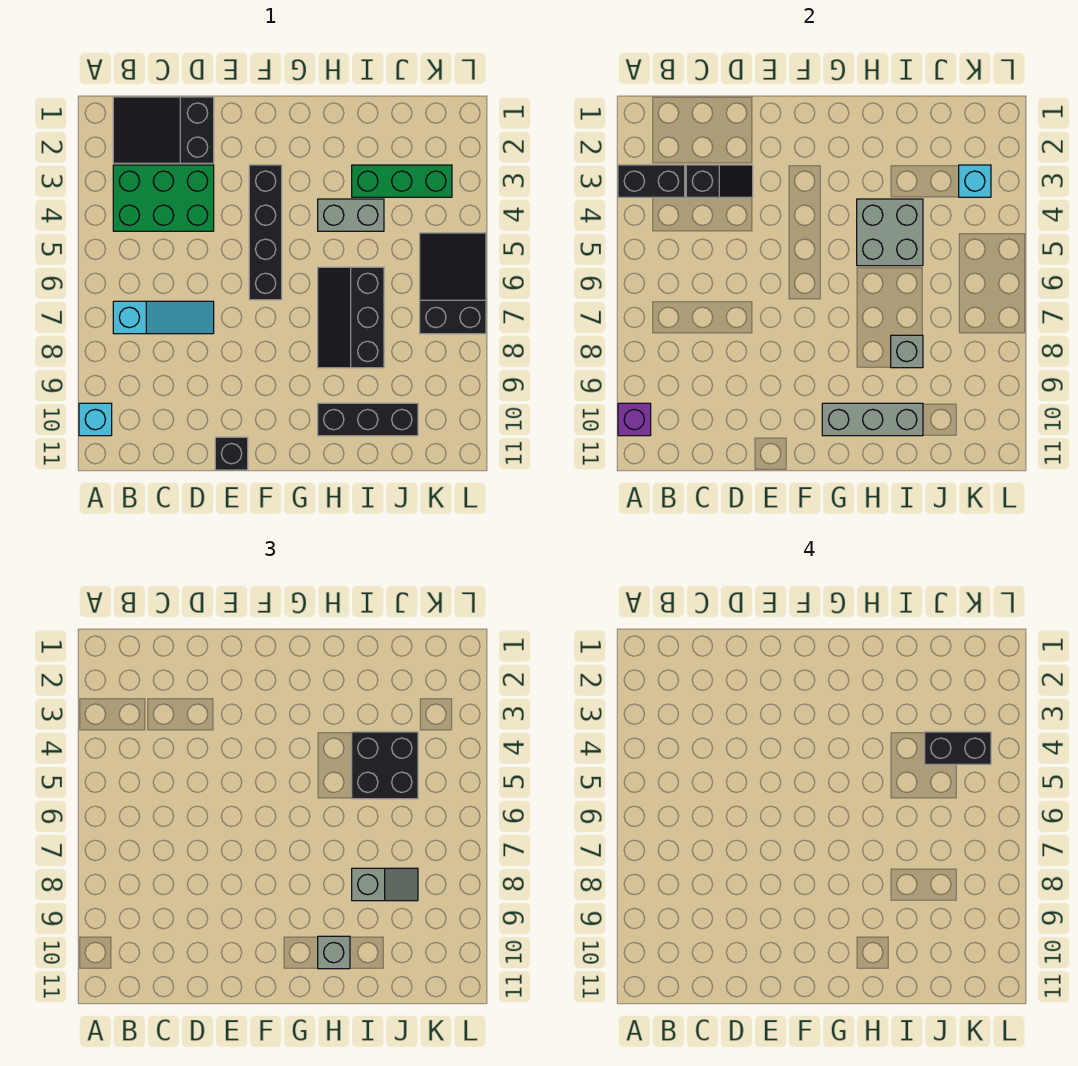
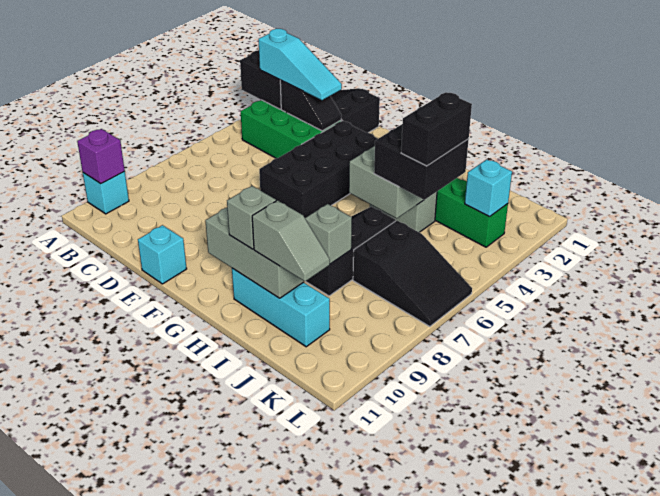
cyan slope B7:D7 level 1 top B -> cyan slope B3:D3 level 3 top B
black brick E11 level 1 -> cyan brick E11 level 1
black brick F3:F6 level 1 -> black brick E3:F6 level 1
black brick H10:J10 level 1 -> cyan brick H10:J10 level 1
grey slope I8:J8 level 3 top I -> grey slope I10:J10 level 3 top I
black brick J4:K4 level 4 -> black brick J4:J5 level 4
black slope K5:L7 level 1 top 7 -> black slope J6:L7 level 1 top J

